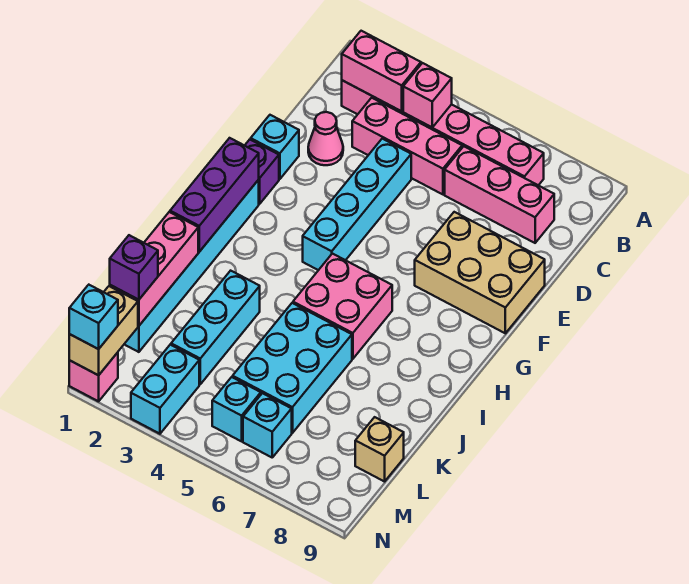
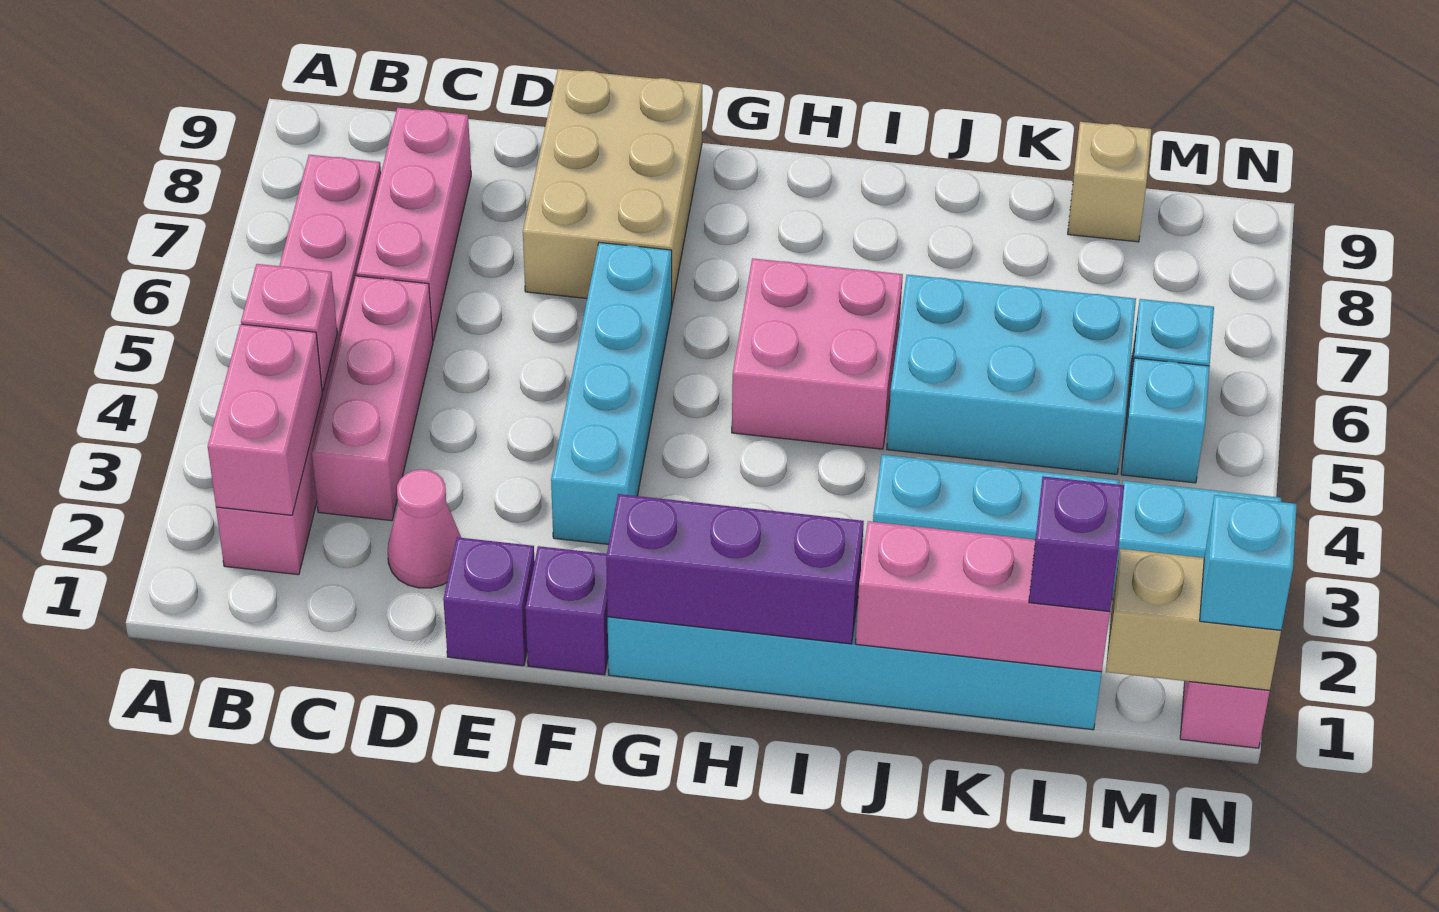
cyan brick D4:G4 level 1 -> cyan brick F3:F6 level 1
cyan brick E1 level 1 -> purple brick E1 level 1

